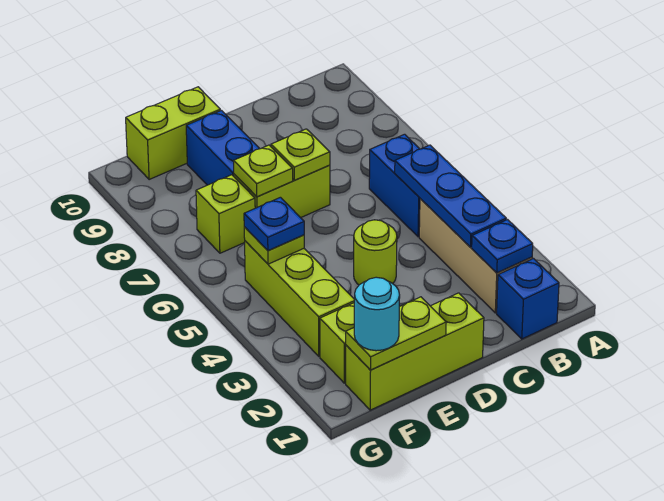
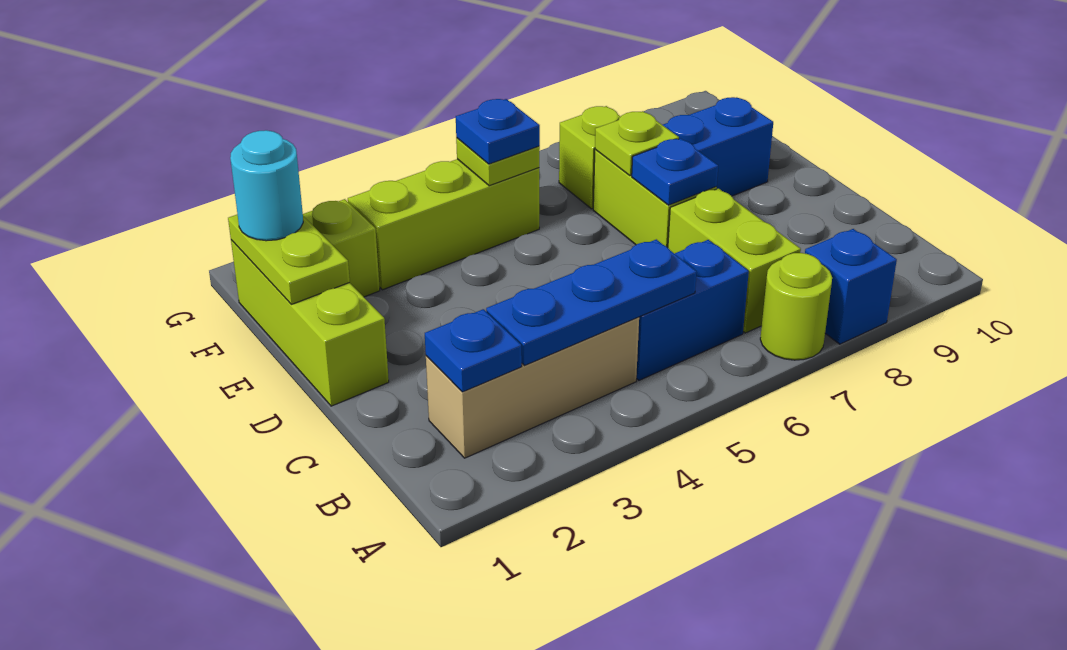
blue brick B1 level 1 -> blue brick A8 level 1
lime round brick D4 level 1 -> lime round brick A7 level 1
lime plate D7 level 2 -> blue plate D7 level 2
lime brick E10:F10 level 1 -> lime brick B7:C7 level 1

